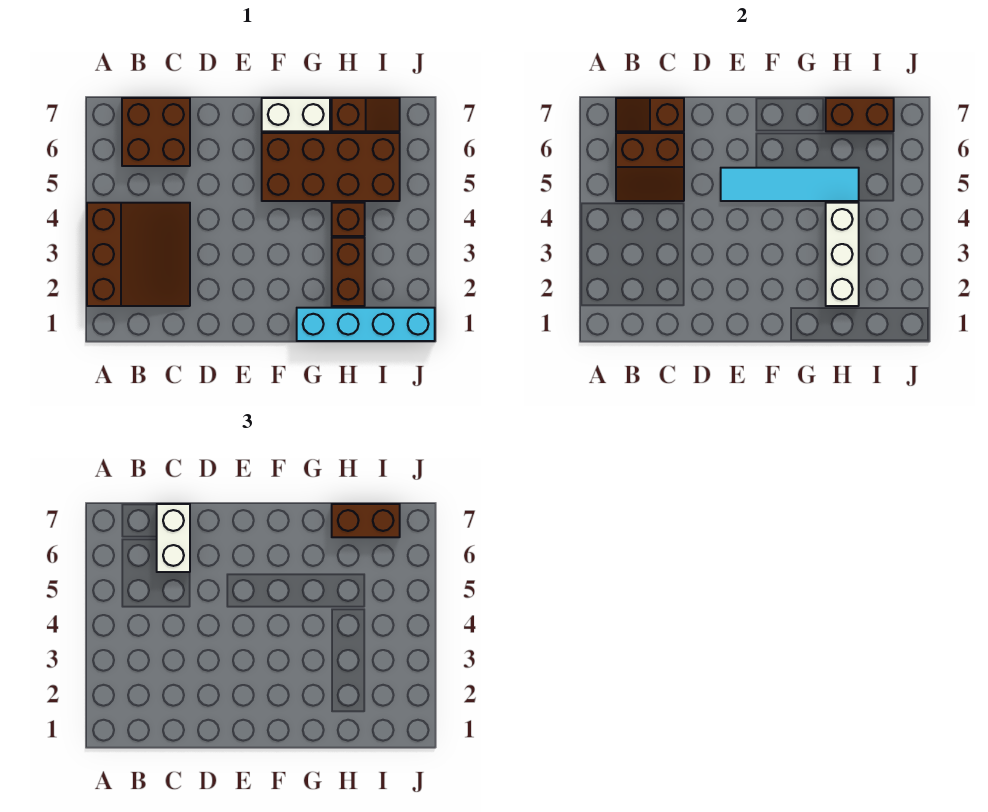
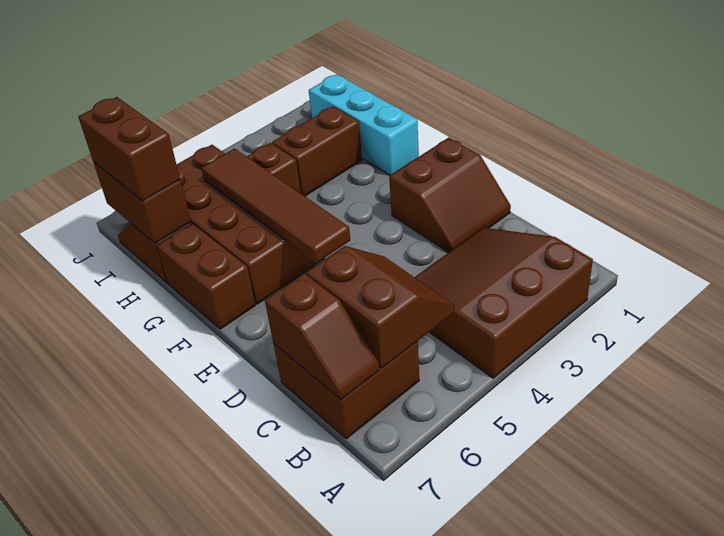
white brick C6:C7 level 3 -> none
none -> brown slope D1:E2 level 1 top E
cyan tile E5:H5 level 2 -> brown tile E5:H5 level 2
white brick F7:G7 level 1 -> brown brick F7:G7 level 1
cyan brick G1:J1 level 1 -> cyan brick G1:I1 level 1
white brick H2:H4 level 2 -> none

